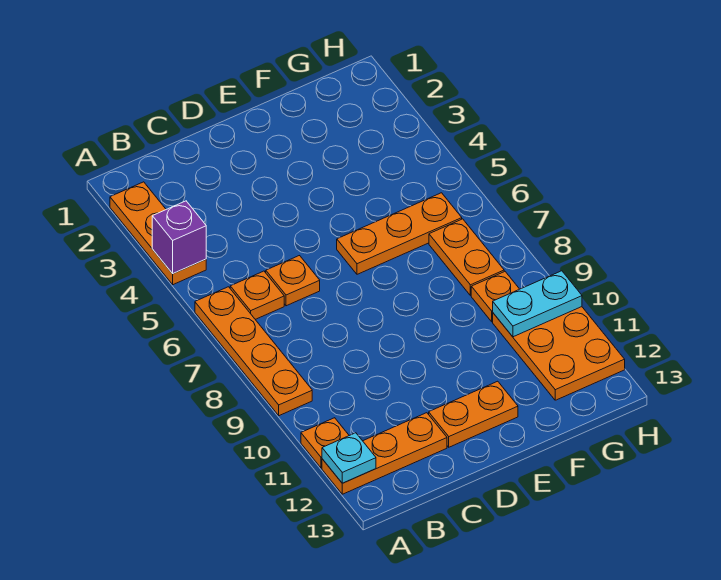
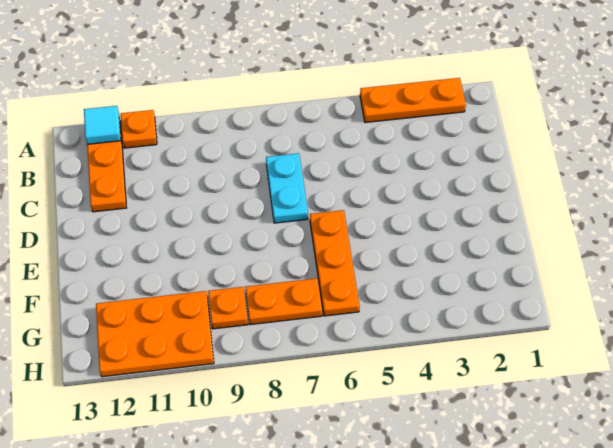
purple brick A4 level 2 -> none
orange plate A6:A9 level 1 -> none
cyan plate A12 level 2 -> cyan tile A12 level 2
orange plate B6 level 1 -> none
orange plate C6 level 1 -> none
orange plate D12:E12 level 1 -> none
cyan plate G10:H10 level 2 -> cyan plate C7:D7 level 1

